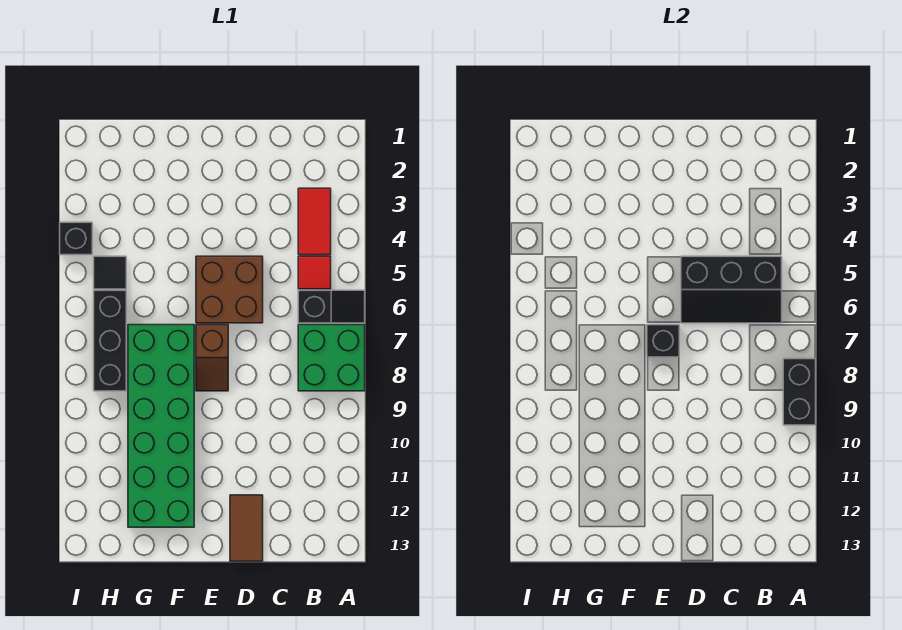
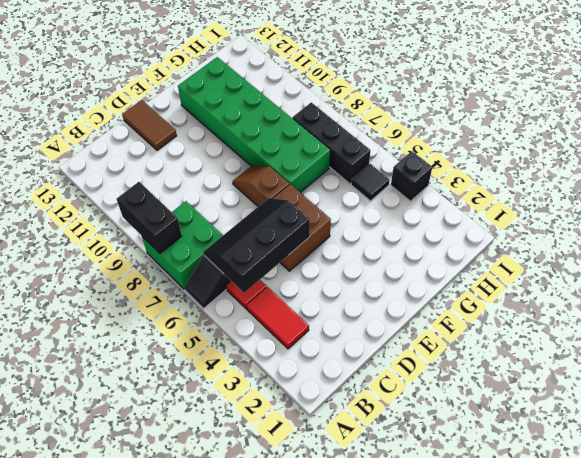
black brick E7 level 2 -> none

